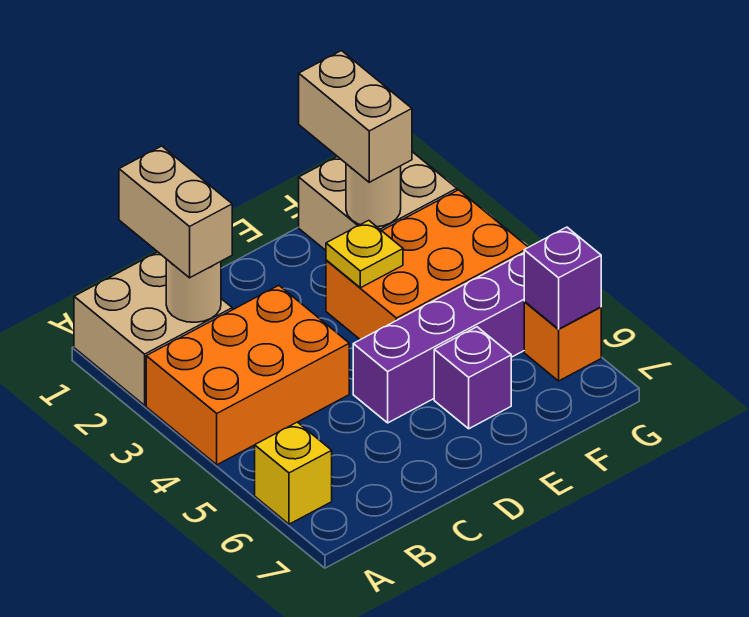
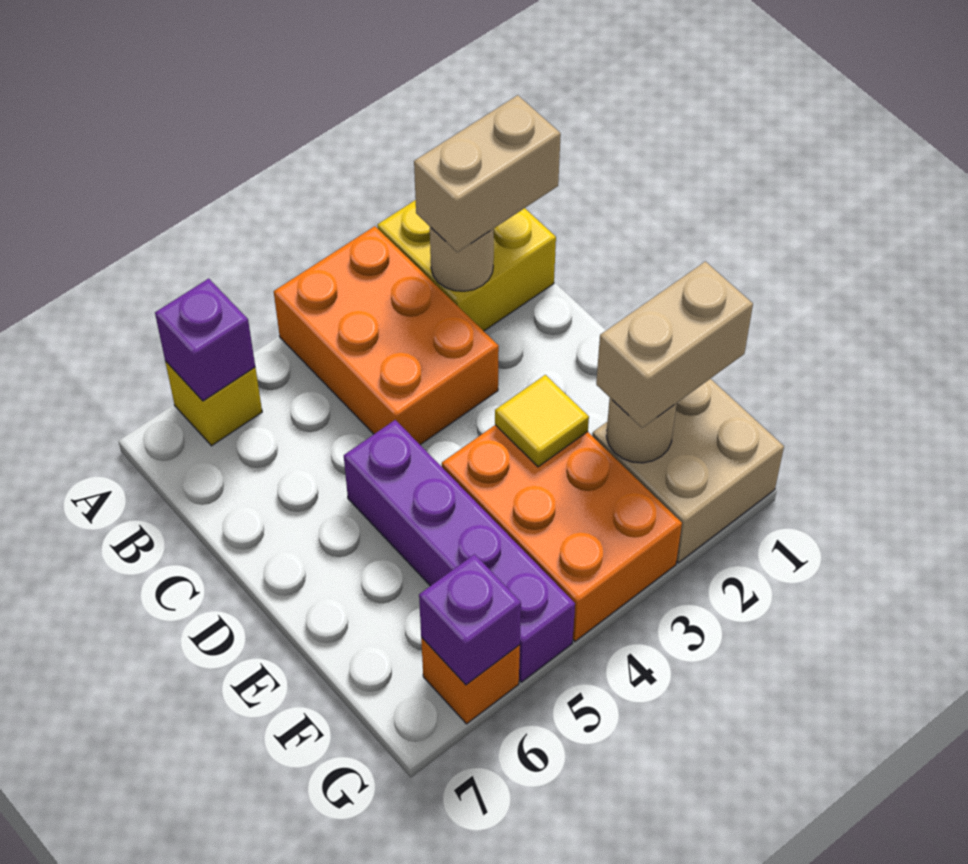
tan brick A1:B2 level 1 -> yellow brick A1:B2 level 1
yellow plate E3 level 2 -> yellow tile E3 level 2
purple brick E6 level 1 -> purple brick A6 level 2

